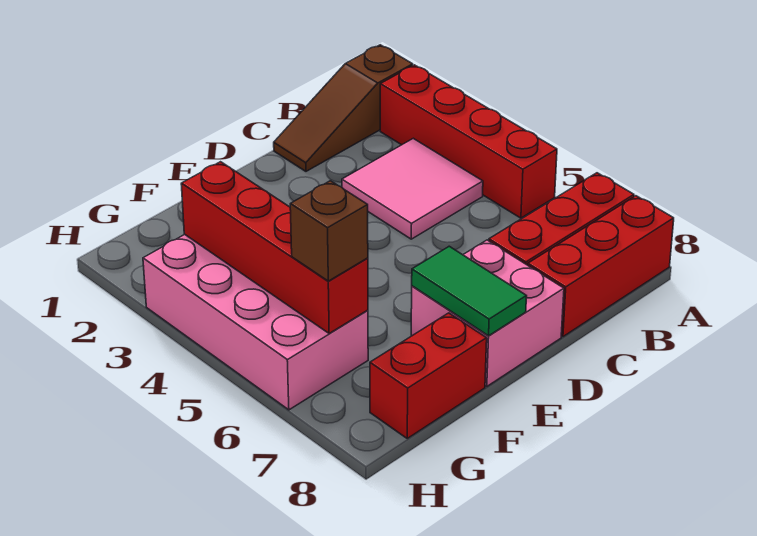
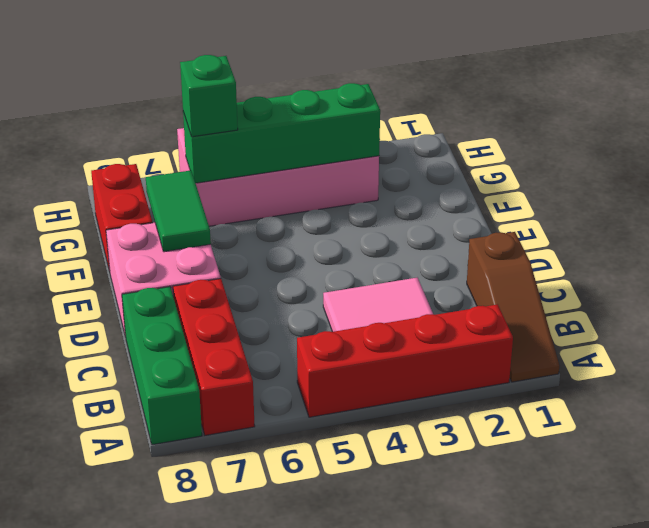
brown slope A1:C1 level 1 top A -> brown slope A1:C1 level 1 top C
red brick A8:C8 level 1 -> green brick A8:C8 level 1
green tile E7:E8 level 2 -> green tile E7:F7 level 2
red brick G3:G6 level 2 -> green brick G3:G6 level 2
brown brick G6 level 3 -> green brick G6 level 3

